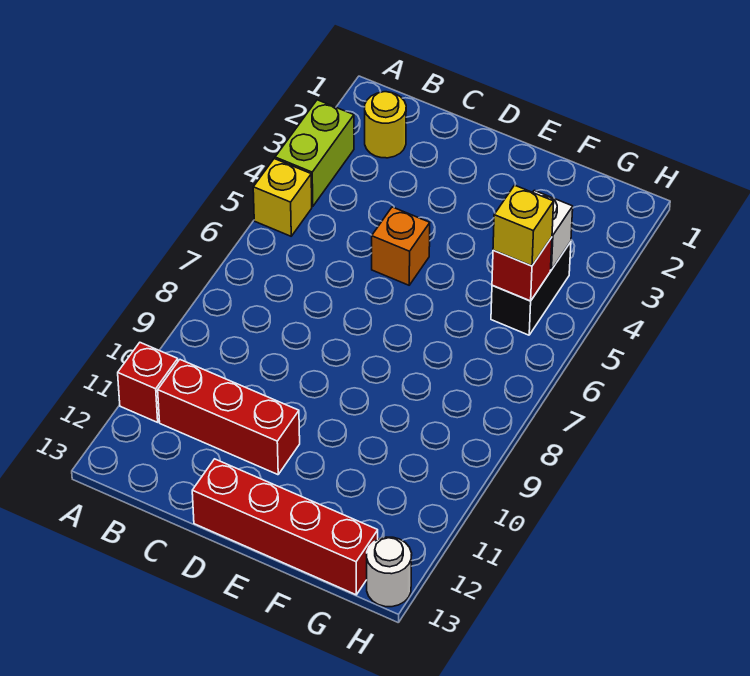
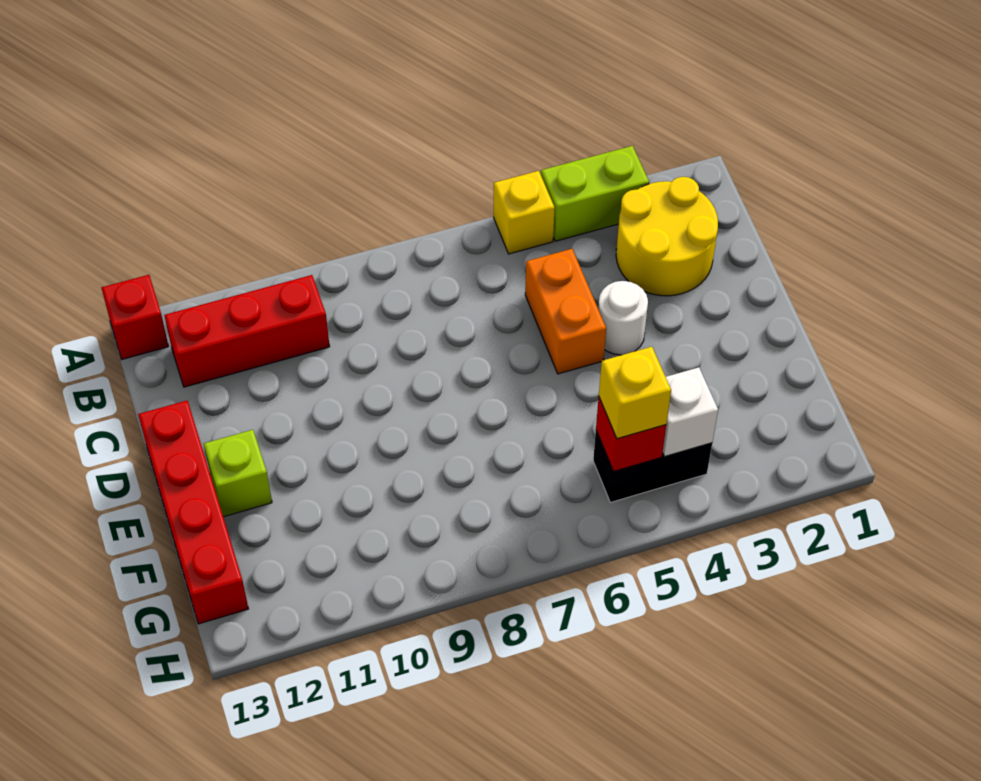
red brick A11 level 1 -> red brick A13 level 1
yellow round brick B2 level 1 -> yellow round brick B2:C3 level 1
red brick B11:D11 level 1 -> red brick B10:B12 level 1
orange brick D5 level 1 -> orange brick C5:D5 level 1
none -> lime brick E12 level 1
white round brick H13 level 1 -> white round brick D4 level 1

